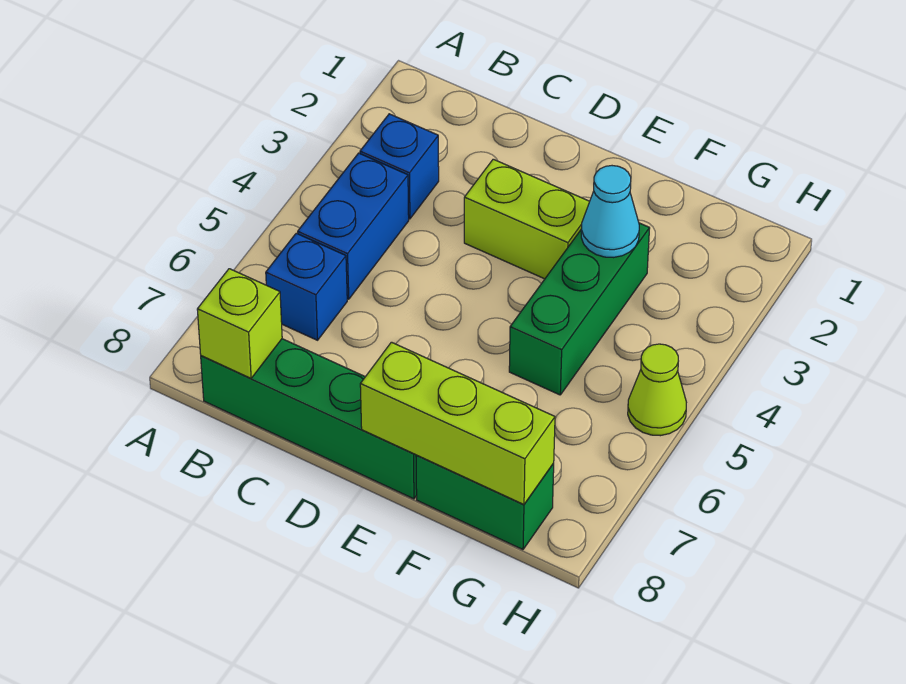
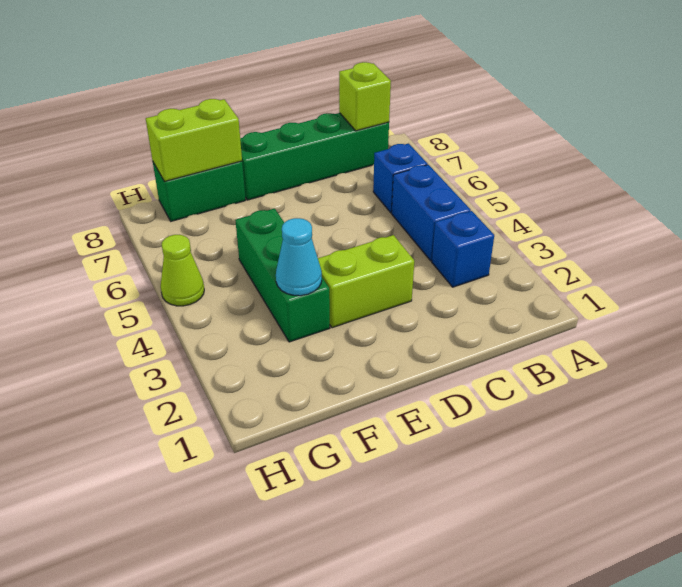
lime brick E8:G8 level 2 -> lime brick F8:G8 level 2

